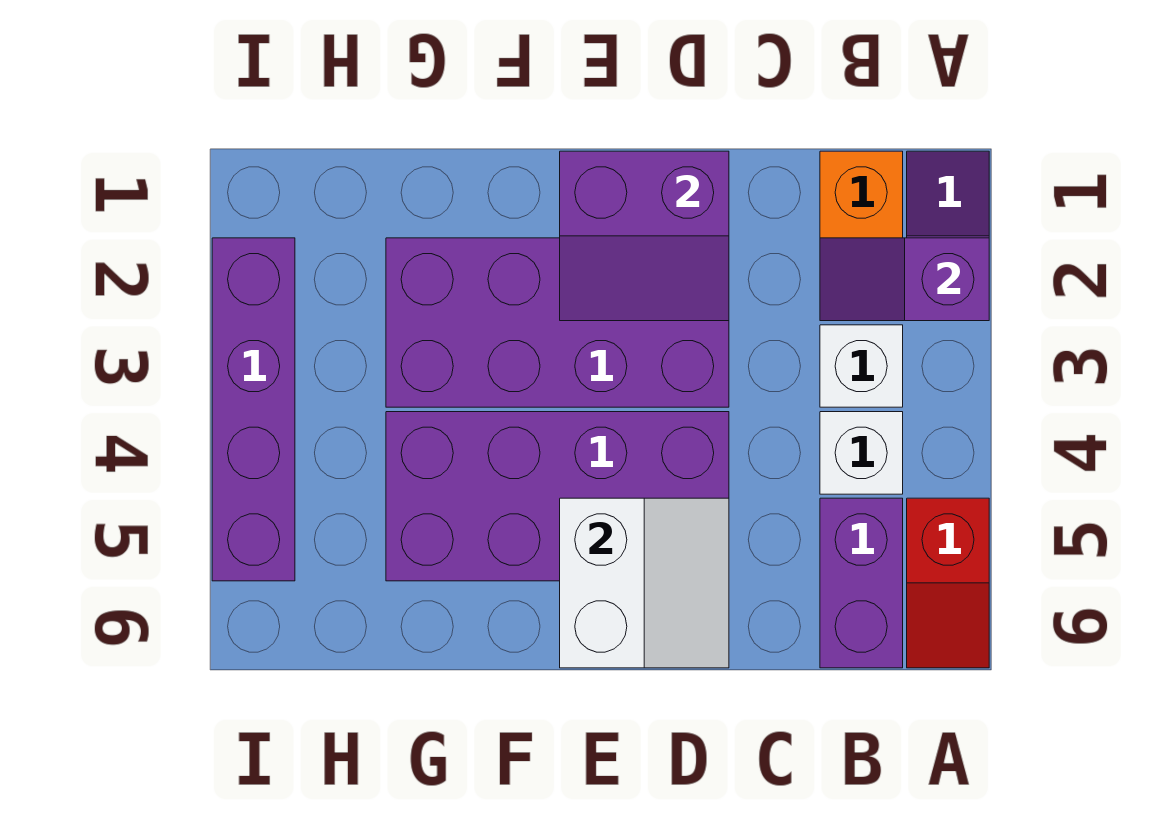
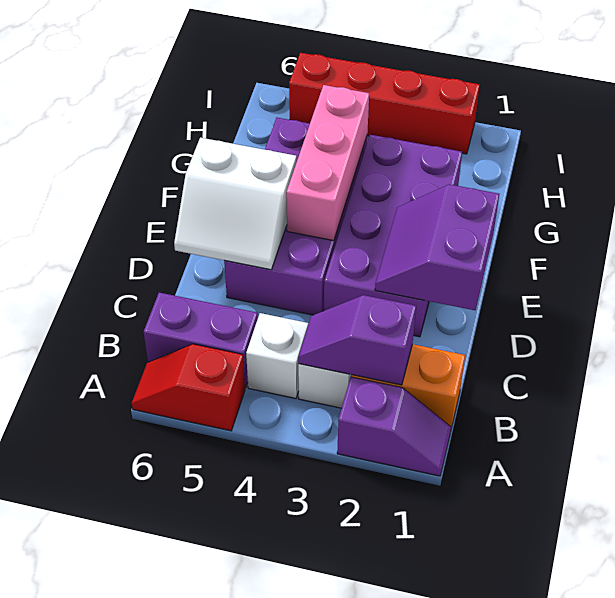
purple slope A2:B2 level 2 top A -> purple slope B2:B3 level 2 top 2
none -> pink brick E4:G4 level 2
purple brick I2:I5 level 1 -> red brick I2:I5 level 1

